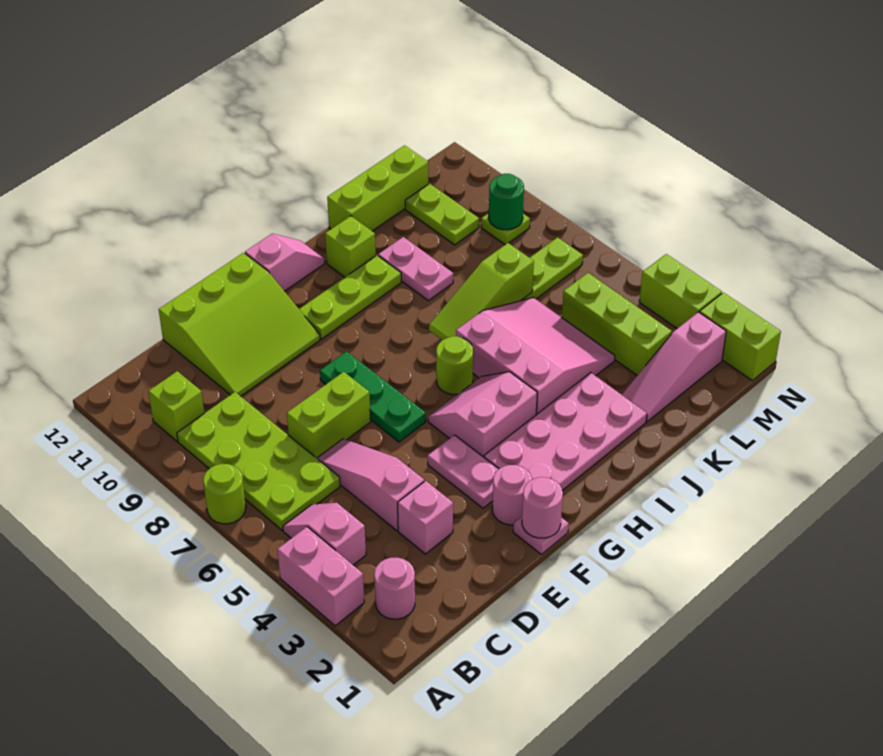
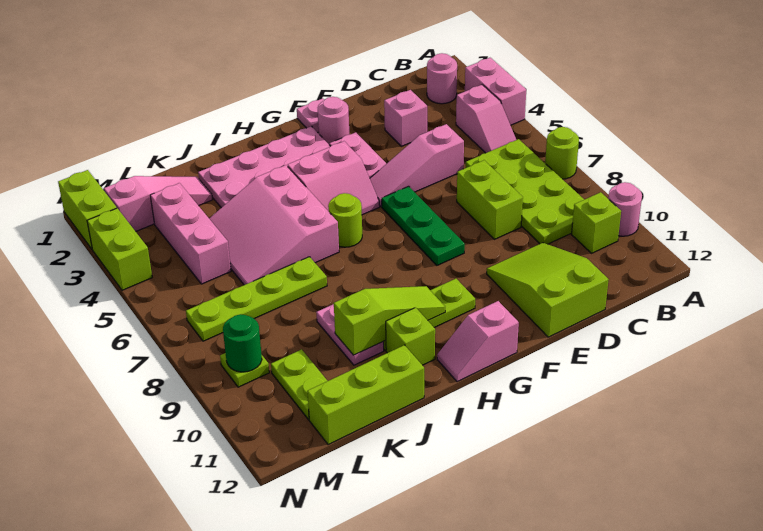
pink slope D4:D6 level 1 top 4 -> pink slope D5:F5 level 1 top D
lime brick D7:E7 level 1 -> lime brick D7:D8 level 1
lime slope D10:F12 level 1 top 12 -> lime slope D10:E12 level 1 top 12
pink round brick F1 level 2 -> pink round brick A10 level 1
lime slope I7:K7 level 2 top K -> lime slope H10:J10 level 2 top J
lime brick L3:L5 level 1 -> pink brick L3:L5 level 1

